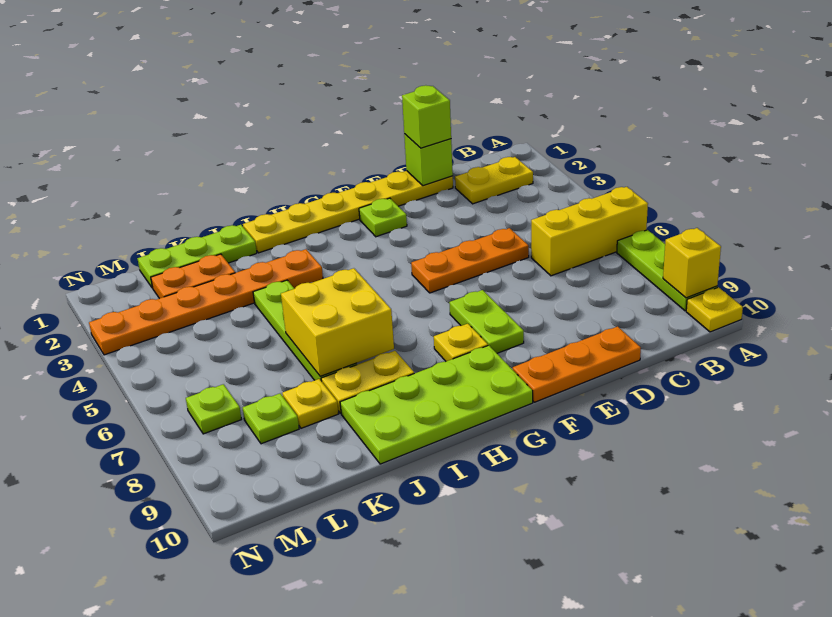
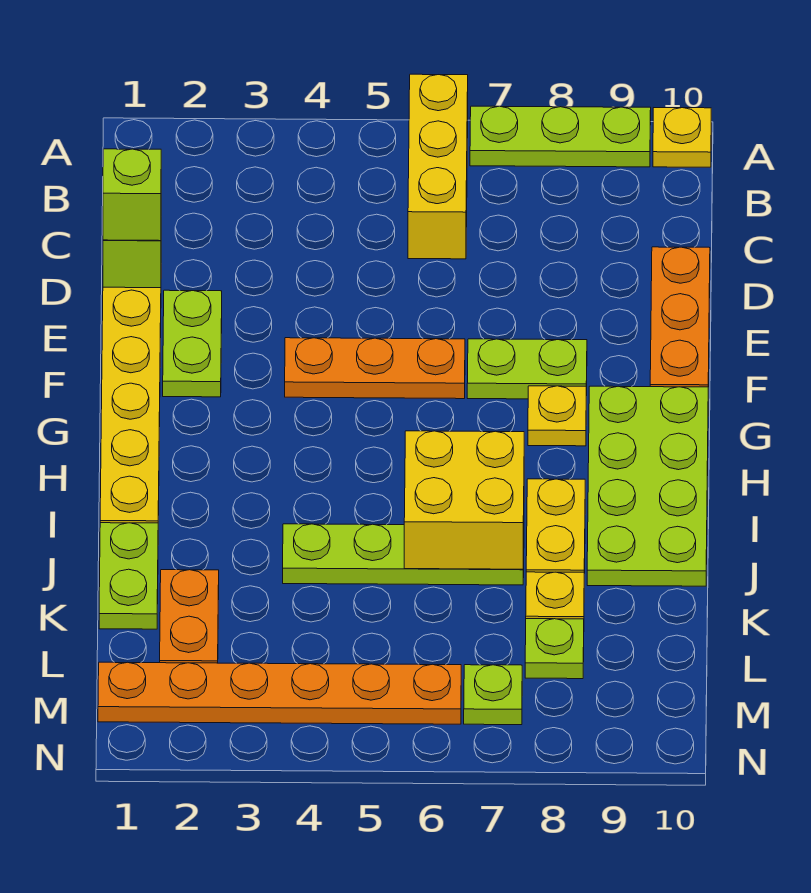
yellow brick A9 level 2 -> none
yellow plate B2:C2 level 1 -> none
orange plate D5:F5 level 1 -> orange plate F4:F6 level 1
lime plate F2 level 1 -> lime plate E2:F2 level 1
orange plate I3:N3 level 1 -> orange plate M1:M6 level 1
lime plate J1:L1 level 1 -> lime plate J1:K1 level 1

